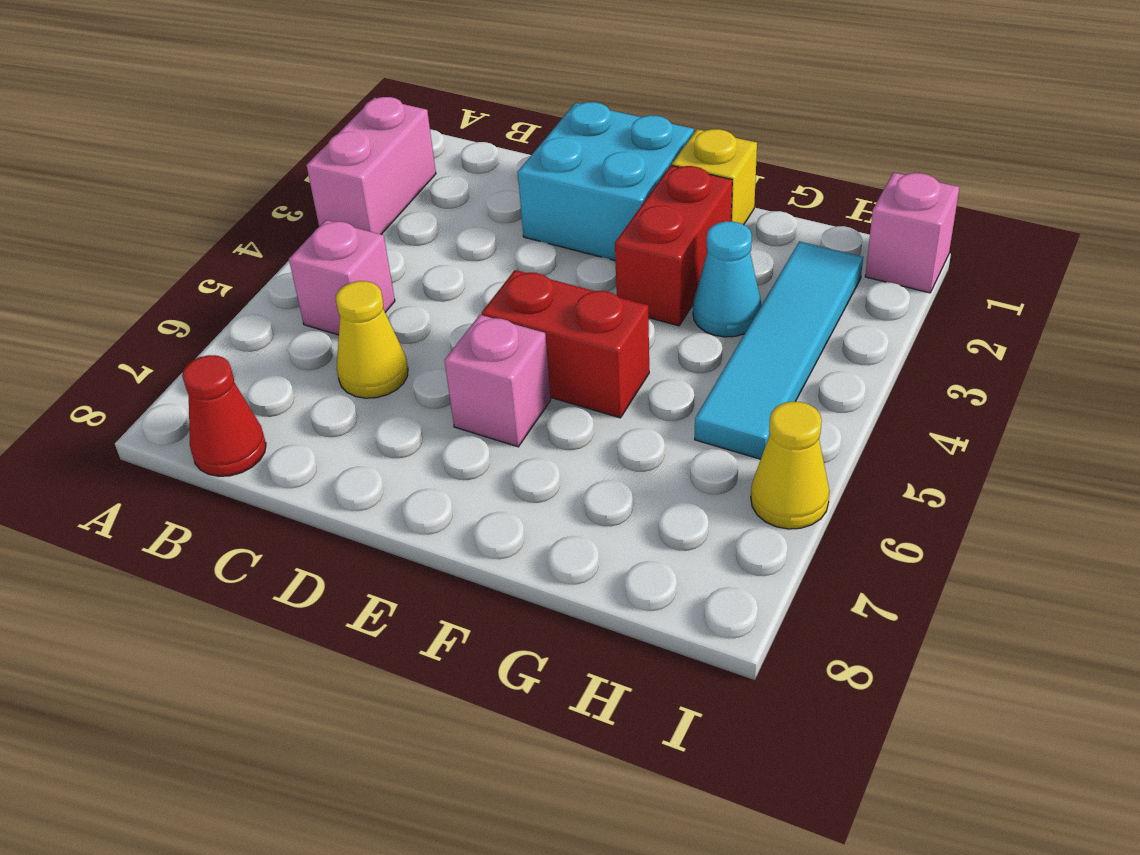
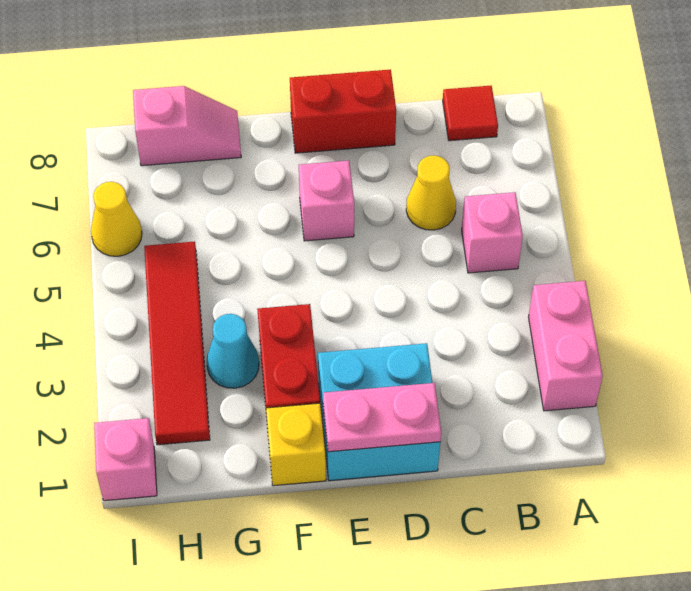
red cone B8 level 1 -> red tile B8 level 1
none -> pink plate D1:E1 level 2
red brick E5:F5 level 1 -> red brick D8:E8 level 1
none -> pink slope G8:H8 level 1 top H
cyan tile H2:H5 level 1 -> red tile H2:H5 level 1

